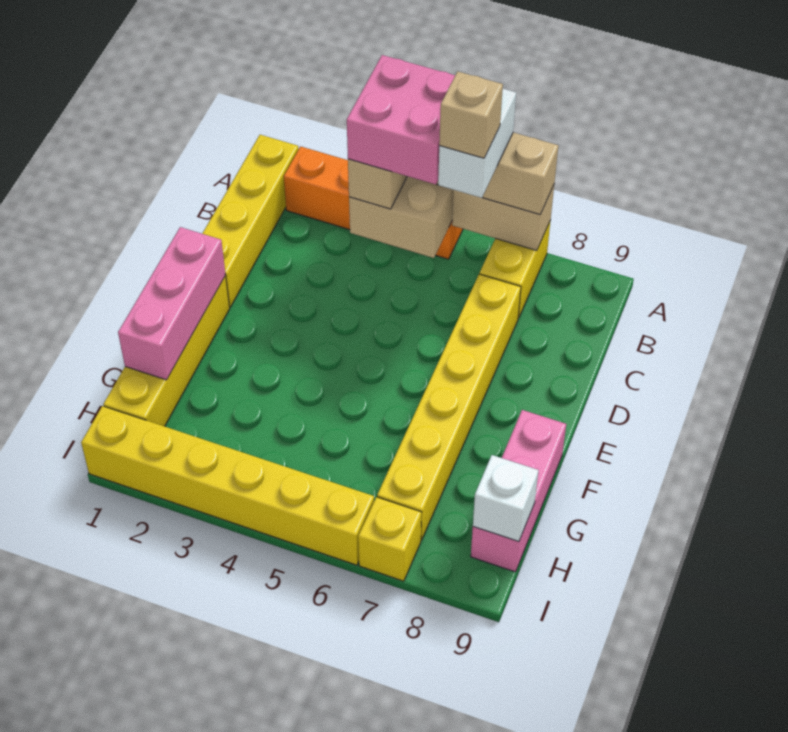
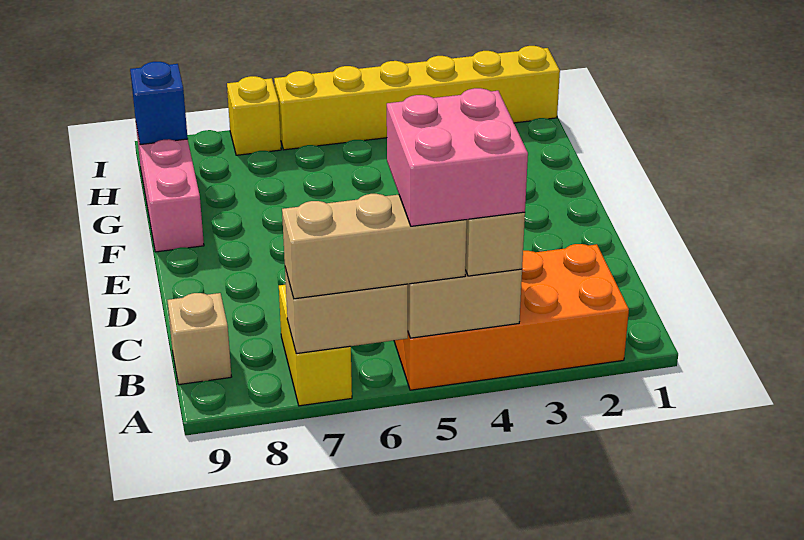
yellow brick A1:D1 level 1 -> none
orange brick A2:A5 level 1 -> orange brick A2:B5 level 1
white brick A6:B6 level 4 -> none
tan brick B6 level 5 -> tan brick B9 level 1
yellow brick C7:H7 level 1 -> none
yellow brick E1:H1 level 1 -> none
pink brick E1:G1 level 2 -> none
white brick H9 level 2 -> blue brick H9 level 2

